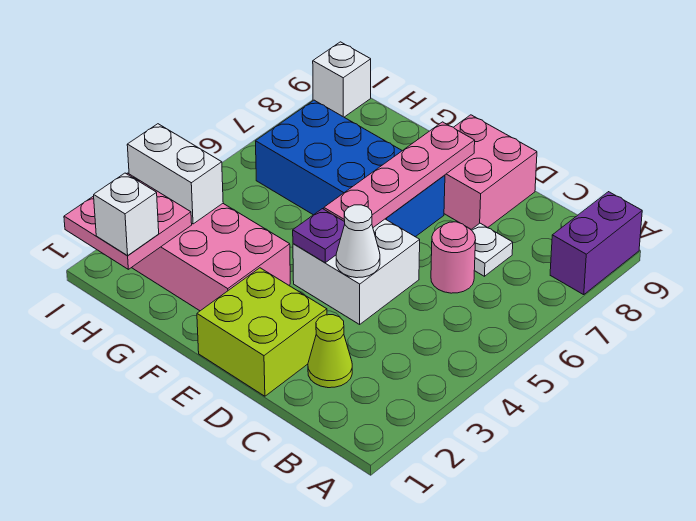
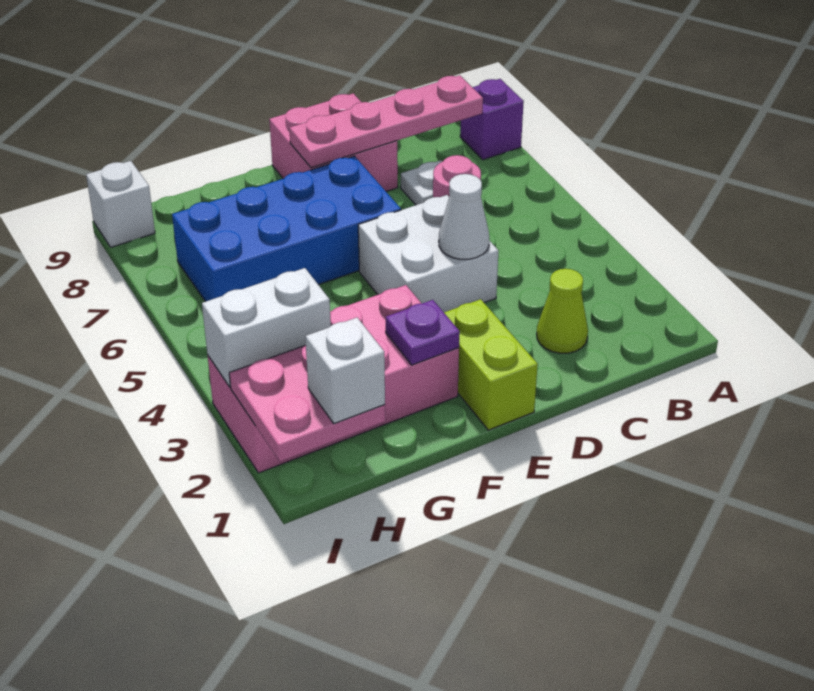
purple brick A8:A9 level 1 -> purple brick A8 level 1
lime brick D1:E2 level 1 -> lime brick E1:E2 level 1
purple plate E4 level 2 -> purple plate F2 level 2
pink plate E5:E8 level 2 -> pink plate B8:E8 level 2

